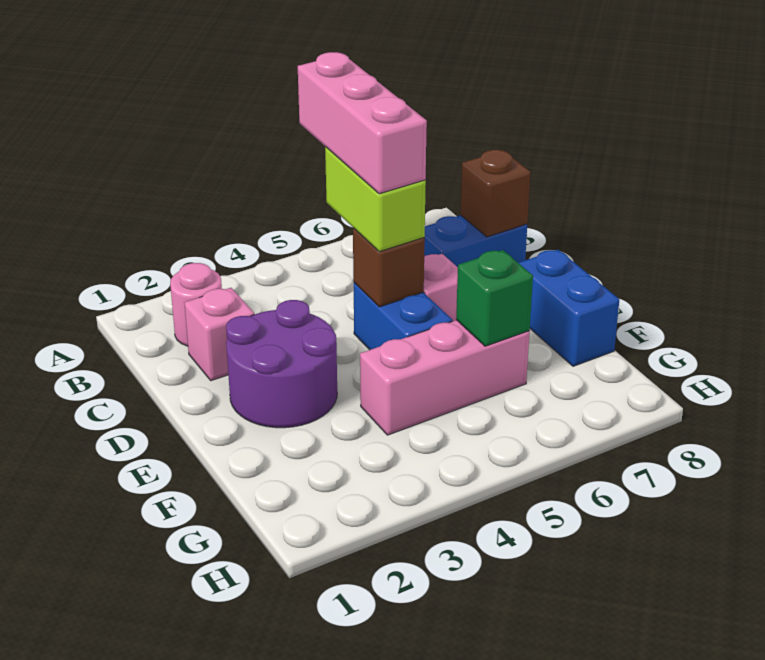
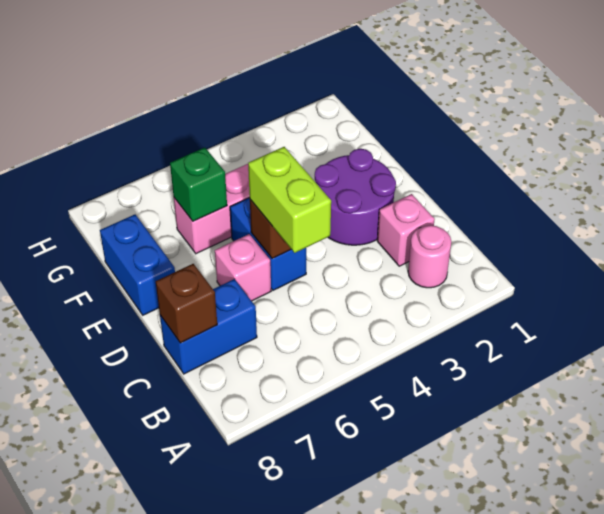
pink brick B5:D5 level 4 -> none

